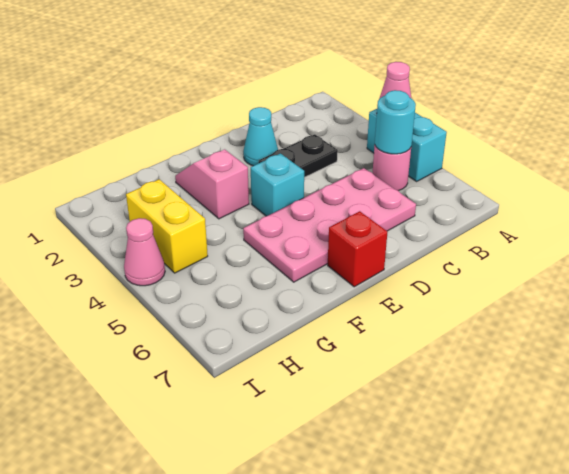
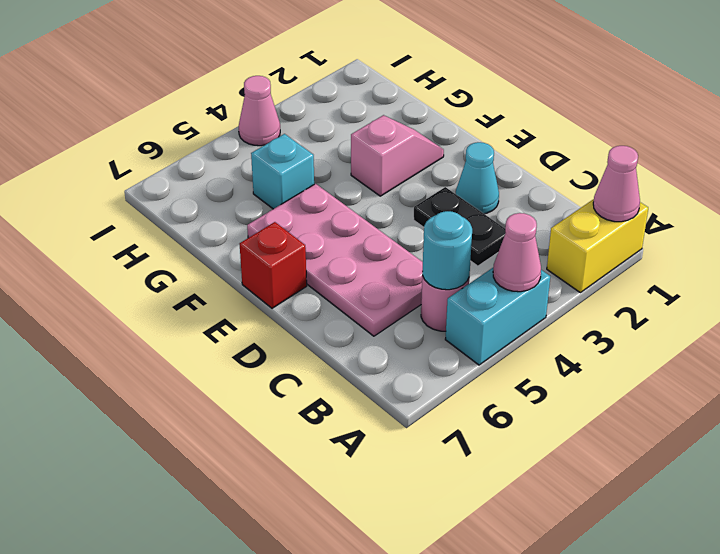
none -> pink cone A1 level 2
cyan brick E4 level 1 -> cyan brick G5 level 1
yellow brick H3:H4 level 1 -> yellow brick A1:A2 level 1

